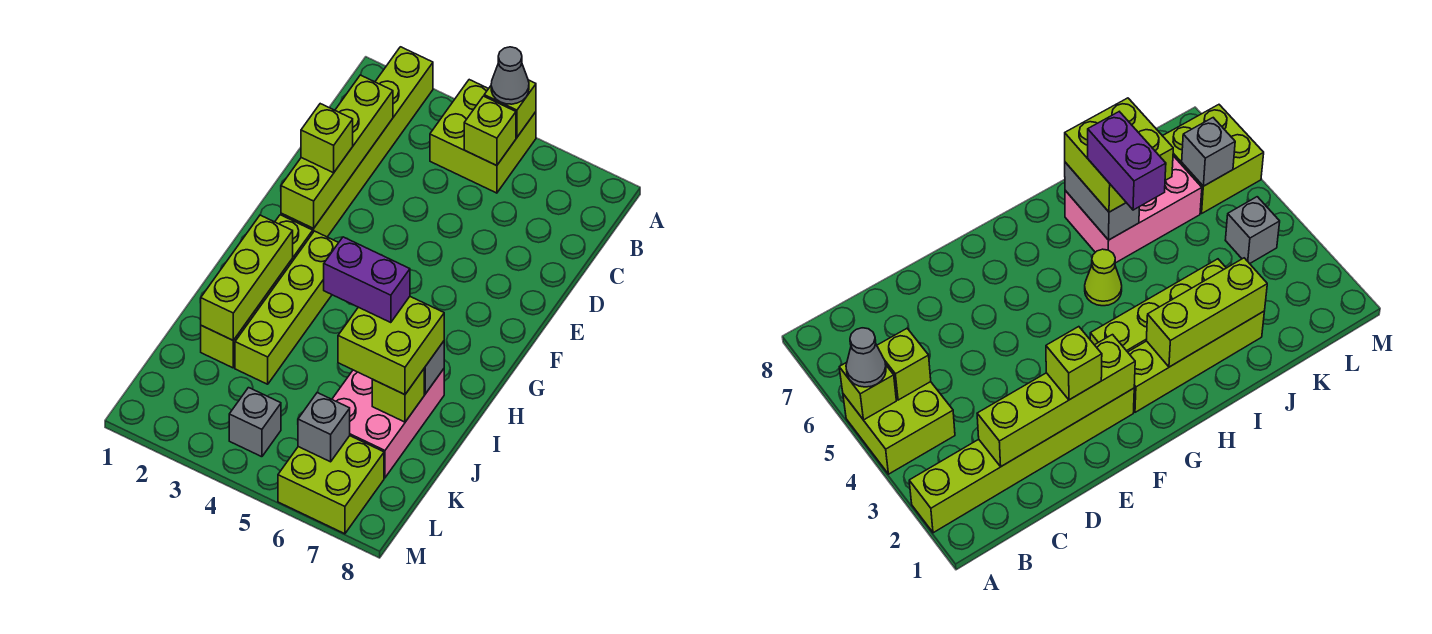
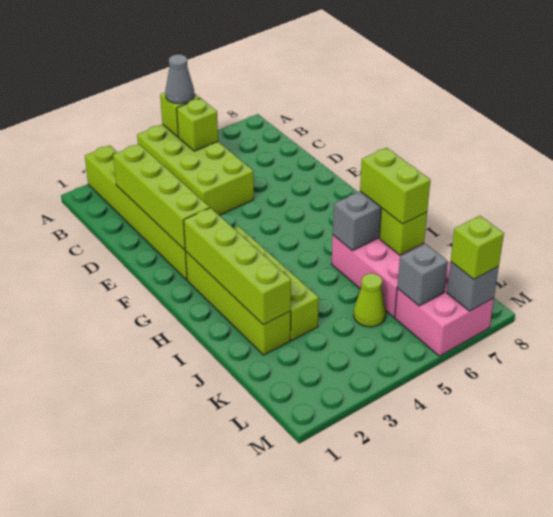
lime brick A4:B5 level 1 -> lime brick A4:D5 level 1
lime brick E2 level 3 -> lime brick M7 level 3
lime brick H2:J2 level 2 -> lime brick G2:J2 level 2
lime cone H5 level 1 -> lime cone K5 level 1
purple brick I5:I6 level 4 -> none
lime brick I6:J7 level 3 -> lime brick I7:J7 level 3
grey brick L4 level 1 -> grey brick M7 level 2
lime brick L6:M7 level 1 -> pink brick L6:M7 level 1

